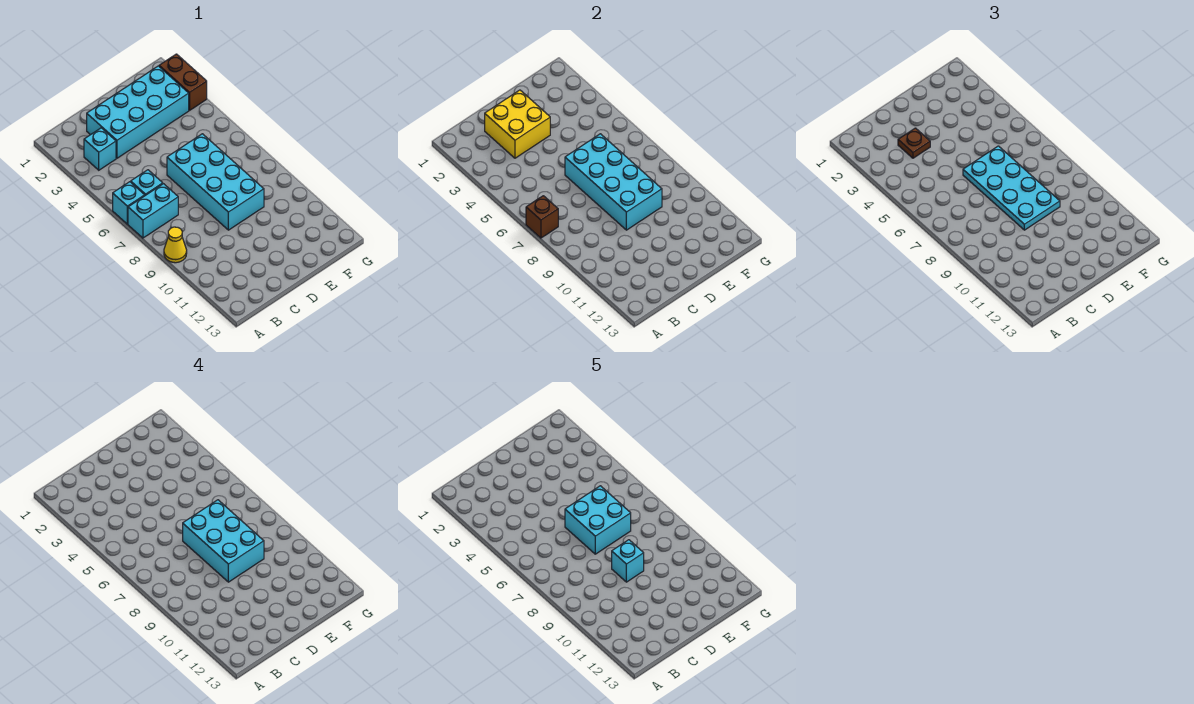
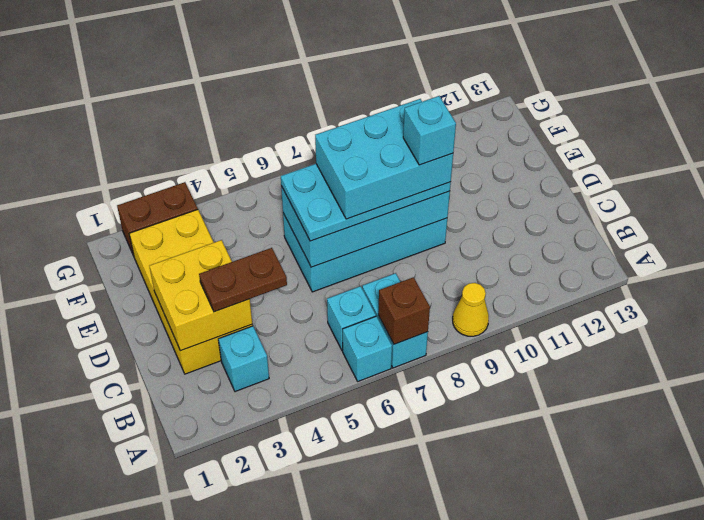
cyan brick C2:F3 level 1 -> yellow brick C2:F3 level 1
brown plate C3 level 3 -> brown plate C3:C4 level 3
cyan brick D6:E7 level 5 -> none

